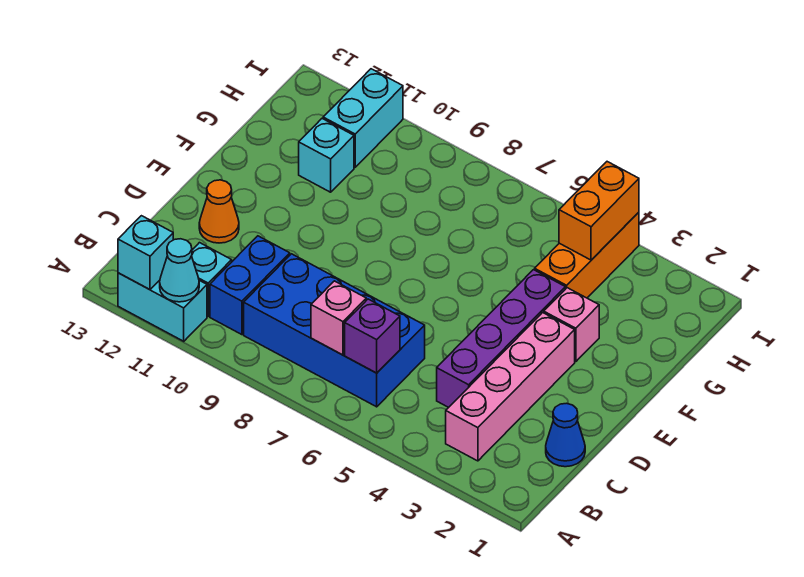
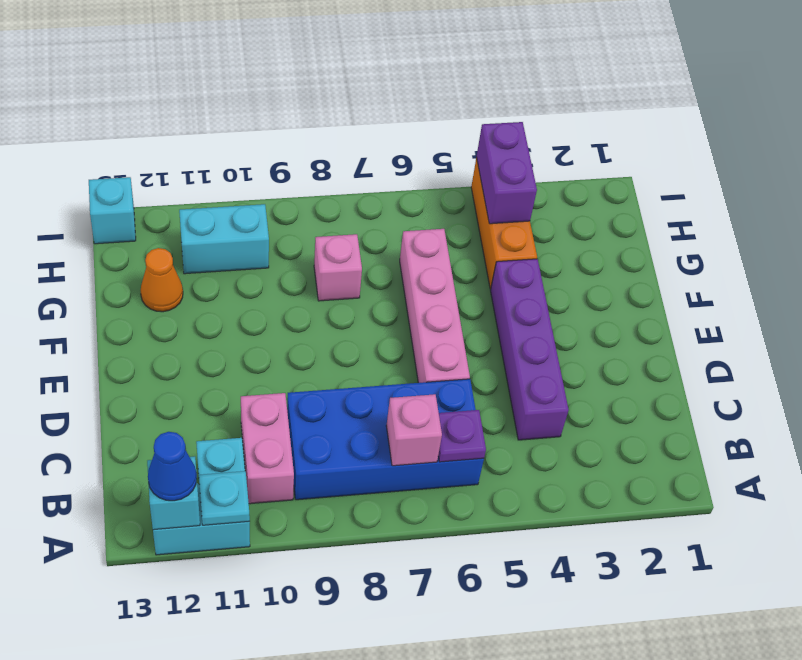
cyan cone A11 level 2 -> cyan plate A11 level 2
pink brick B3:E3 level 1 -> pink brick D6:G6 level 1
purple brick B6 level 2 -> purple plate B6 level 2
blue brick B10:C10 level 1 -> pink brick B10:C10 level 1
blue cone C1 level 1 -> blue cone A12 level 3
orange cone D12 level 1 -> orange cone G12 level 1
pink brick F3 level 1 -> pink brick G8 level 1
cyan brick G11 level 1 -> cyan brick I13 level 1
orange brick H4:I4 level 2 -> purple brick H4:I4 level 2
cyan brick H11:I11 level 1 -> cyan brick H10:H11 level 1

